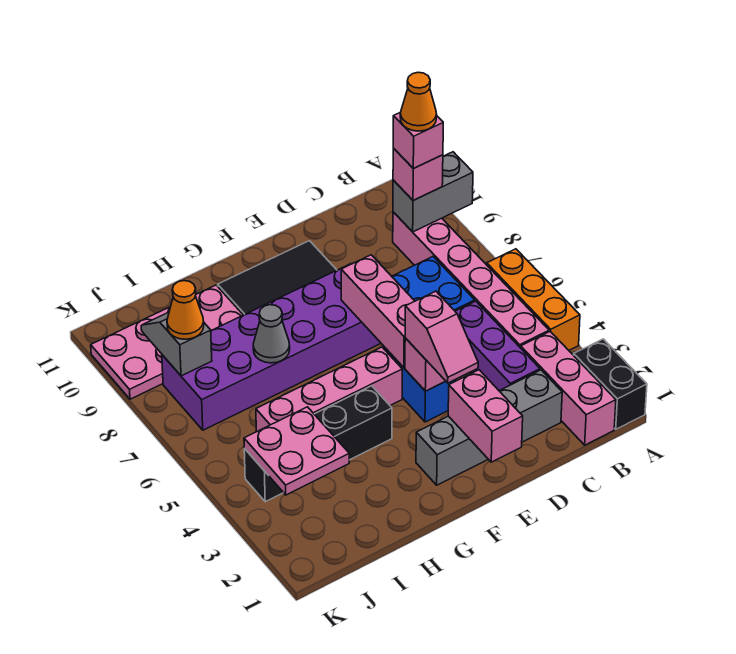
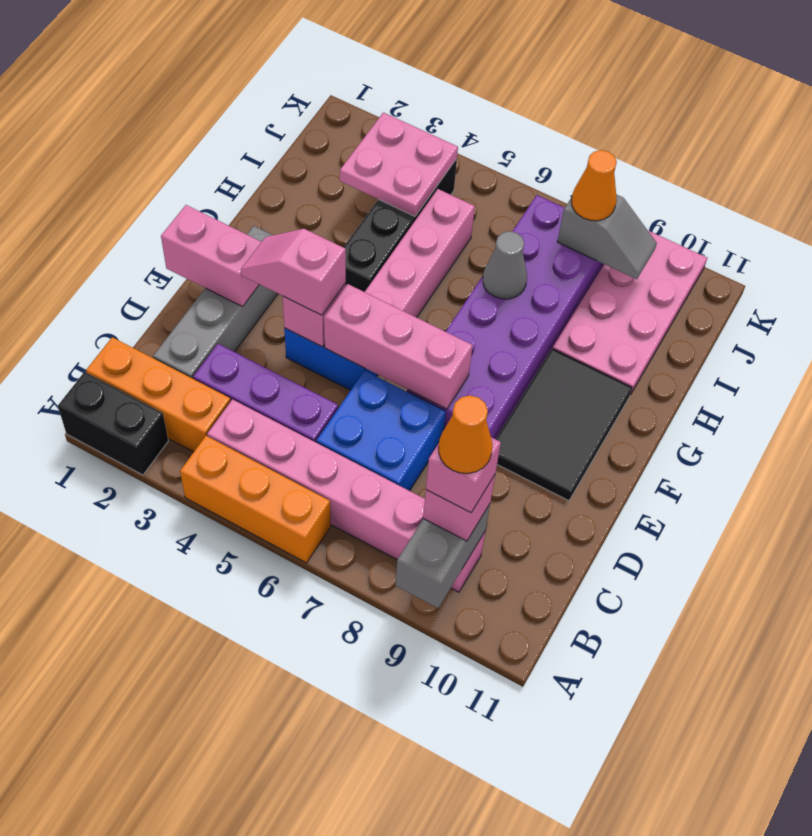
pink brick B1:B3 level 1 -> orange brick B1:B3 level 1

